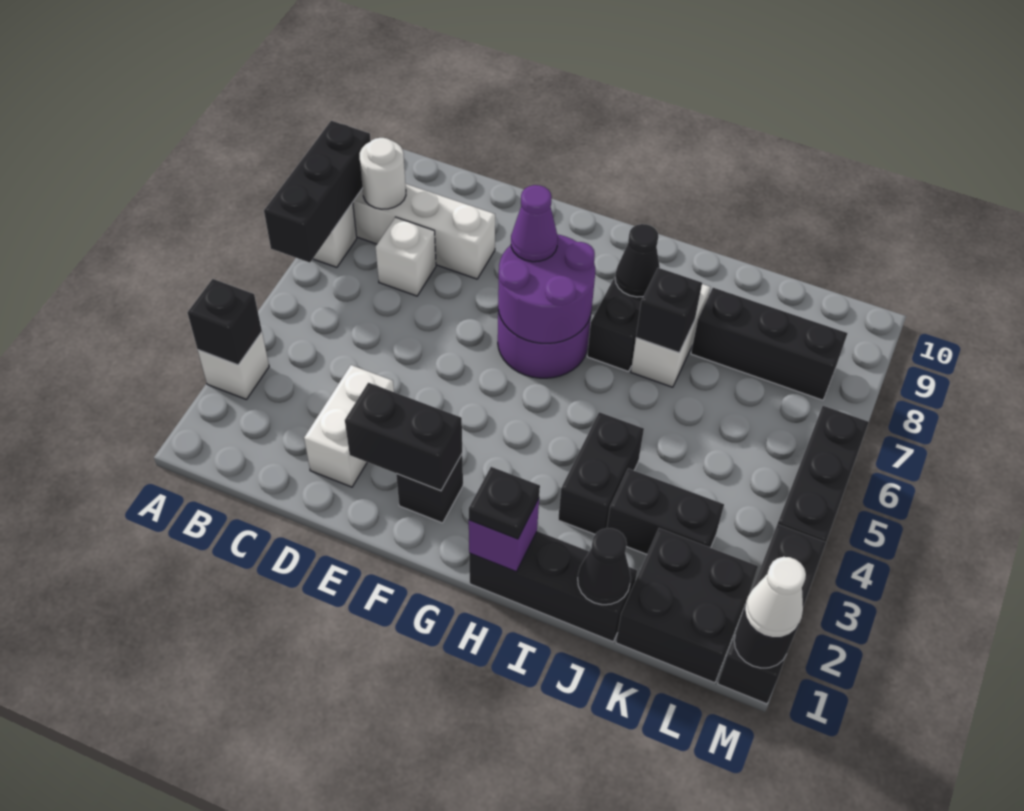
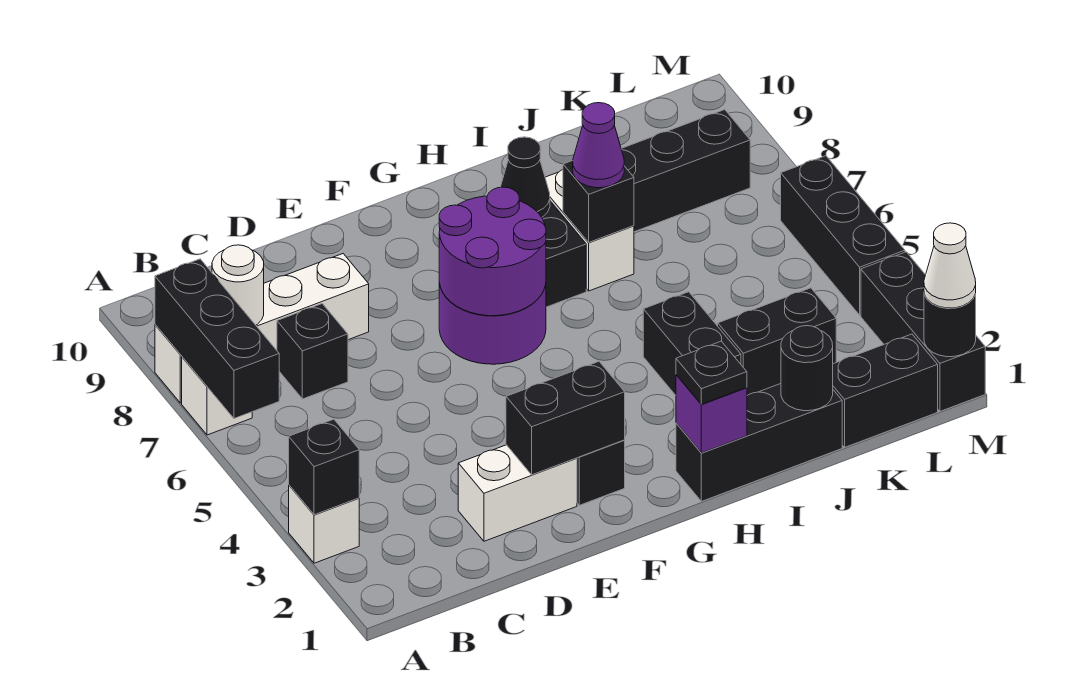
white brick C7 level 1 -> black brick C7 level 1
white brick D2:D3 level 1 -> white brick D2:E2 level 1
purple cone F7 level 3 -> purple cone I7 level 3
black cone J1 level 2 -> black round brick J1 level 2
black brick K1:L2 level 1 -> black brick K1:L1 level 1

